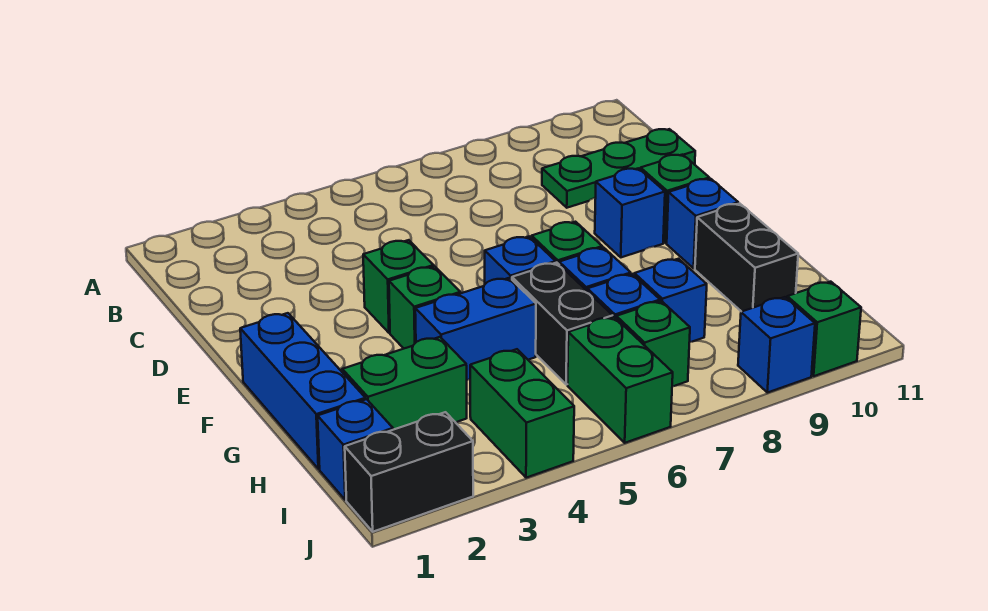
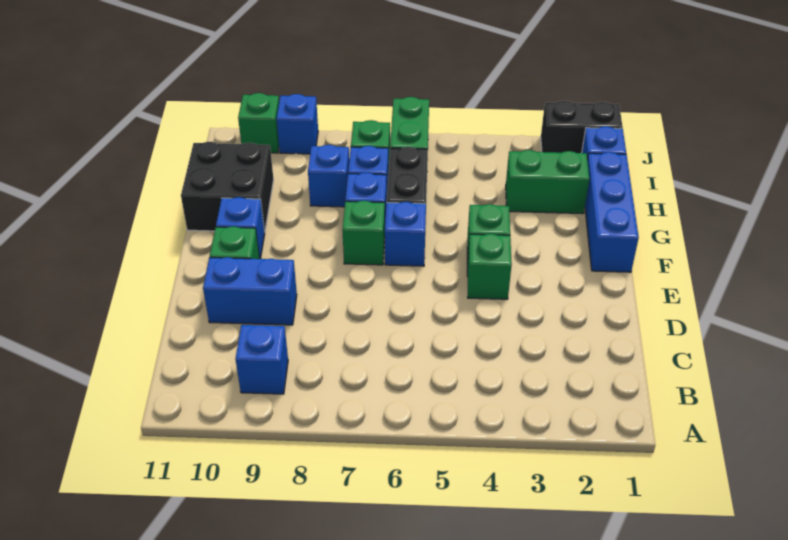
green plate C9:C11 level 1 -> none
blue brick E9 level 1 -> blue brick B9 level 1
blue brick G4:G5 level 1 -> blue brick D9:D10 level 1
black brick G10:H10 level 1 -> black brick G10:H11 level 1
green brick I4:J4 level 1 -> none

